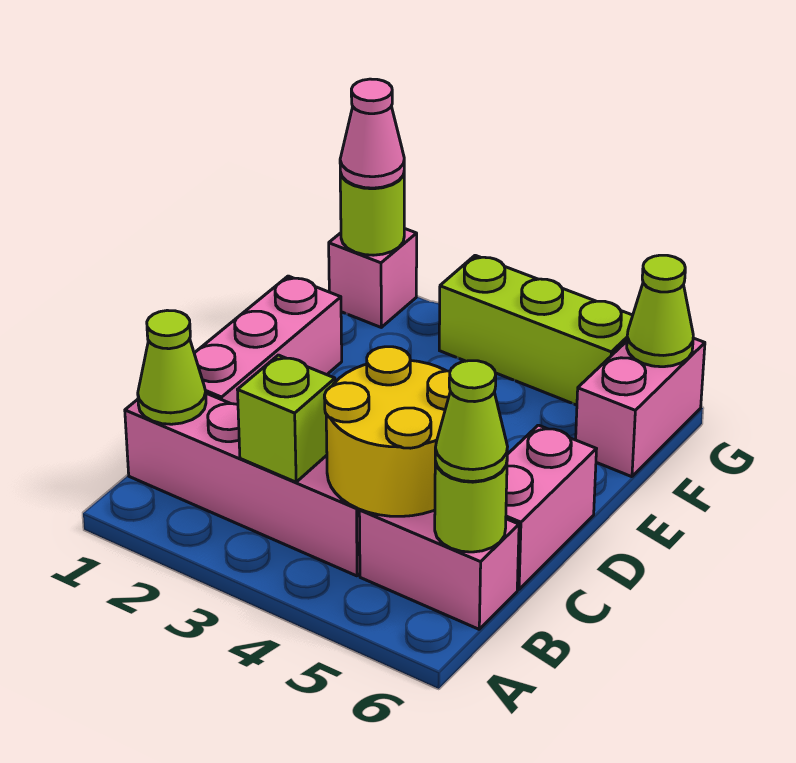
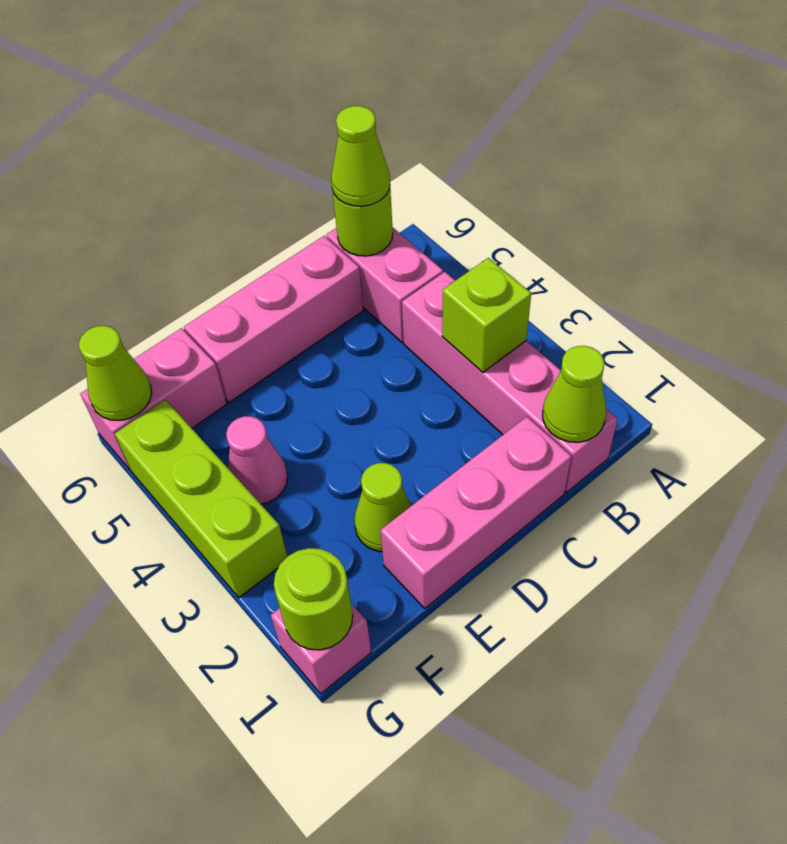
yellow round brick B4:C5 level 2 -> none
pink brick C6:D6 level 1 -> pink brick C6:E6 level 1
none -> lime cone E2 level 1
pink cone G1 level 3 -> pink cone F4 level 1

